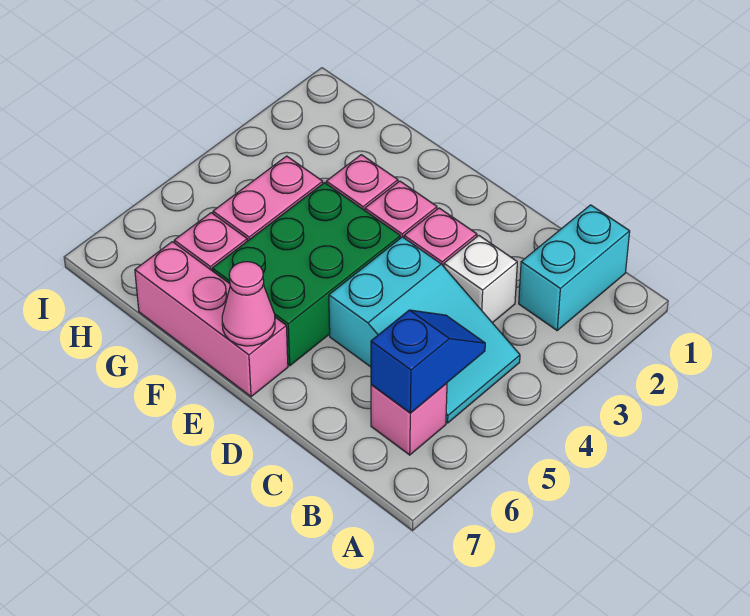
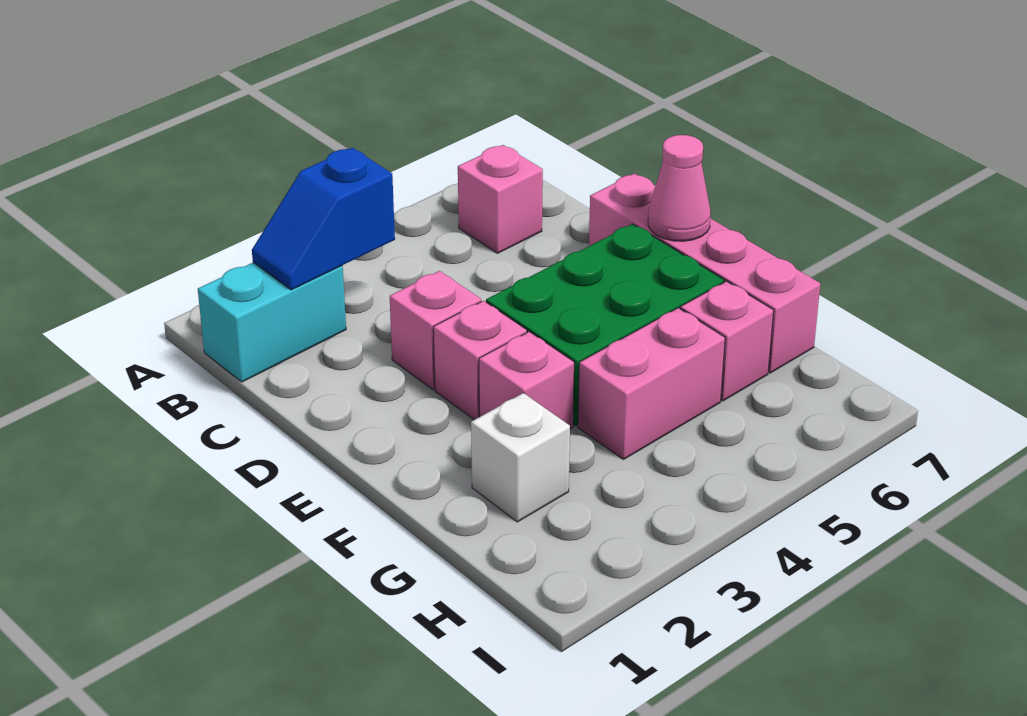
cyan slope B4:D5 level 1 top D -> none
blue slope B5:B6 level 2 top 6 -> blue slope B2:B3 level 2 top 3
white brick C3 level 1 -> white brick G2 level 1
pink brick E7:G7 level 1 -> pink brick D7:G7 level 1

